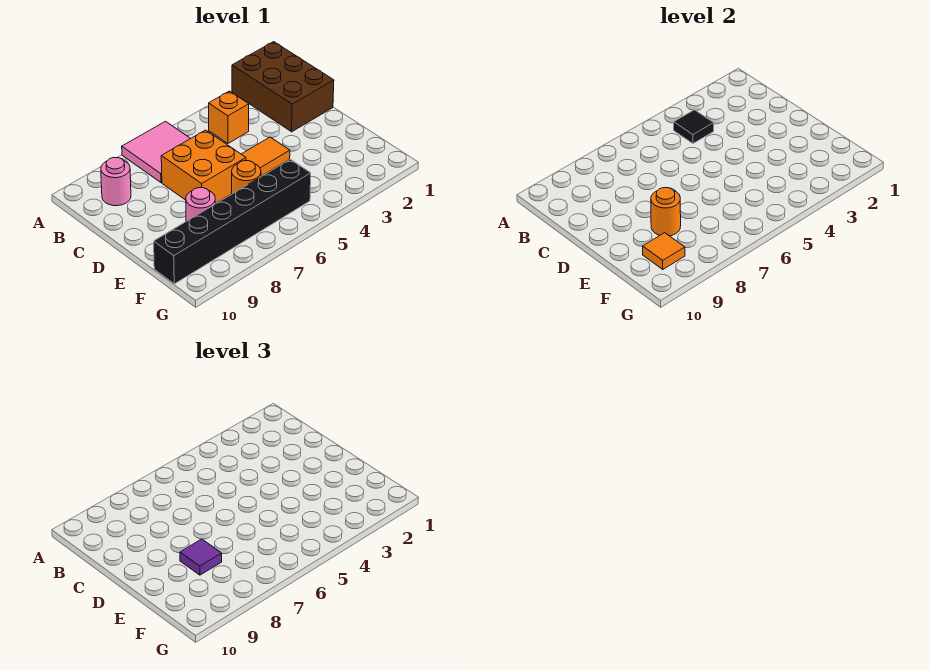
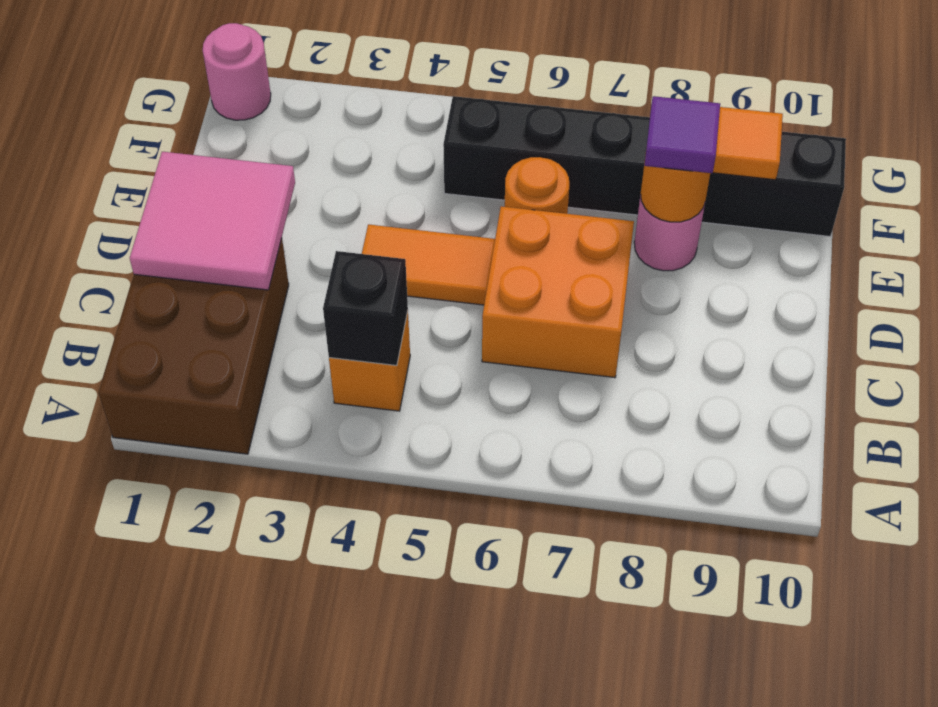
pink tile A6:B7 level 1 -> pink tile C1:D2 level 2
black tile B4 level 2 -> black brick B4 level 2
pink round brick B9 level 1 -> pink round brick G1 level 1

